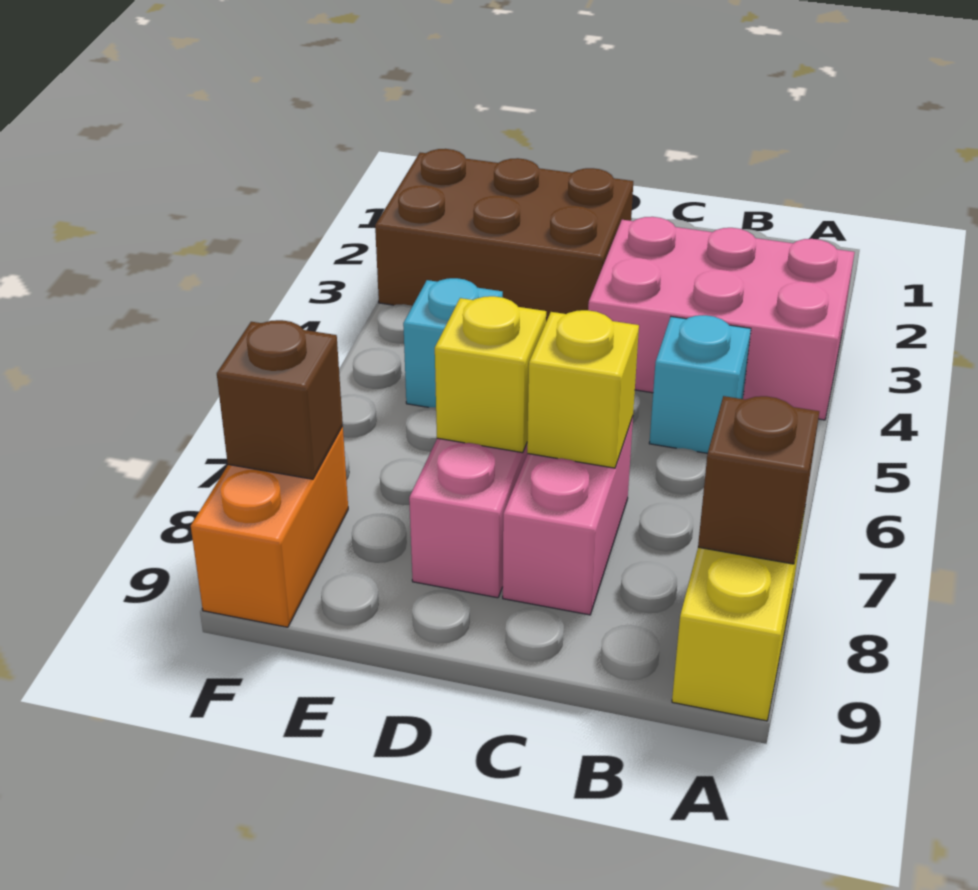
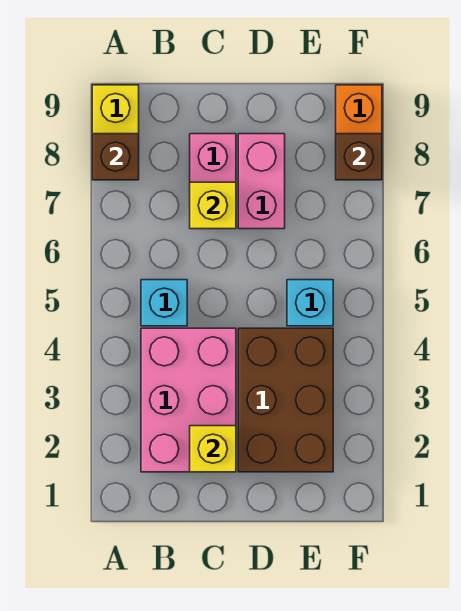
pink brick A3:C4 level 1 -> pink brick B2:C4 level 1
brown brick D2:F3 level 1 -> brown brick D2:E4 level 1
yellow brick D7 level 2 -> yellow brick C2 level 2

